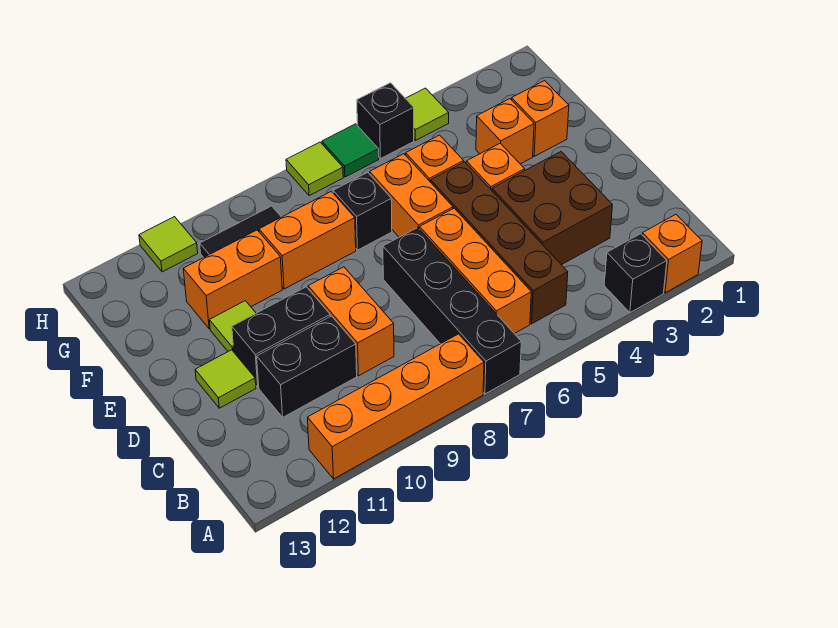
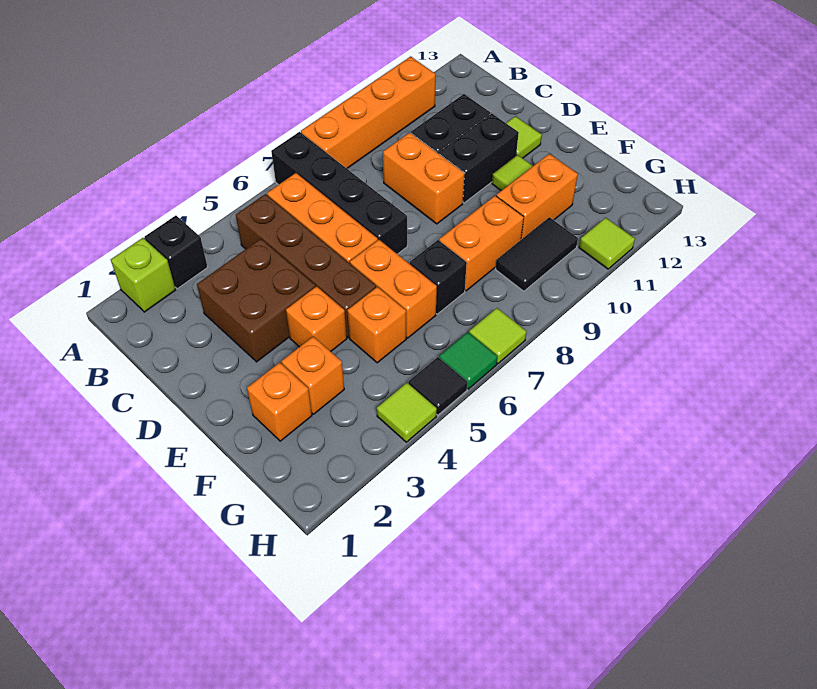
orange brick A2 level 1 -> lime brick A2 level 1
black brick H5 level 1 -> black tile H5 level 1

